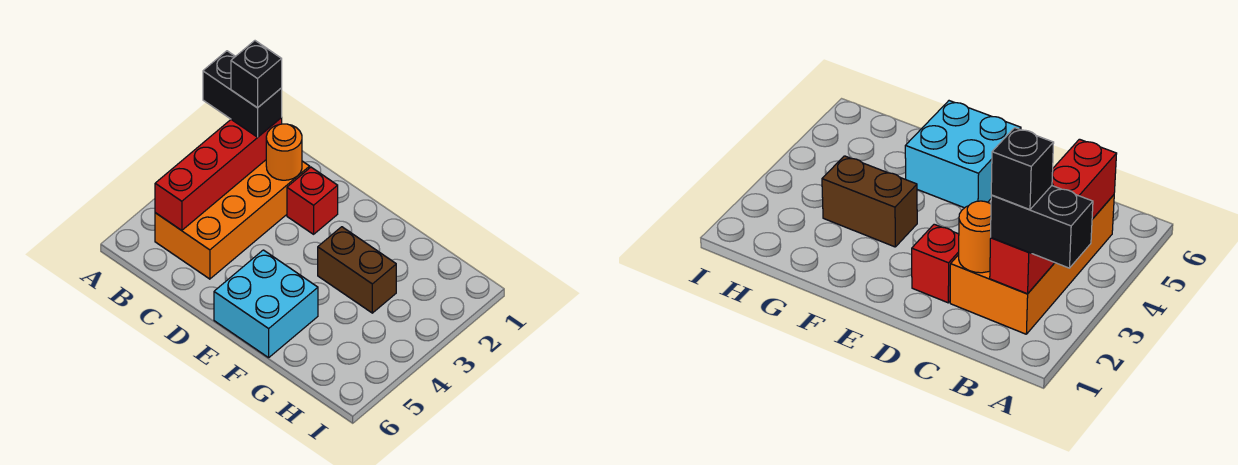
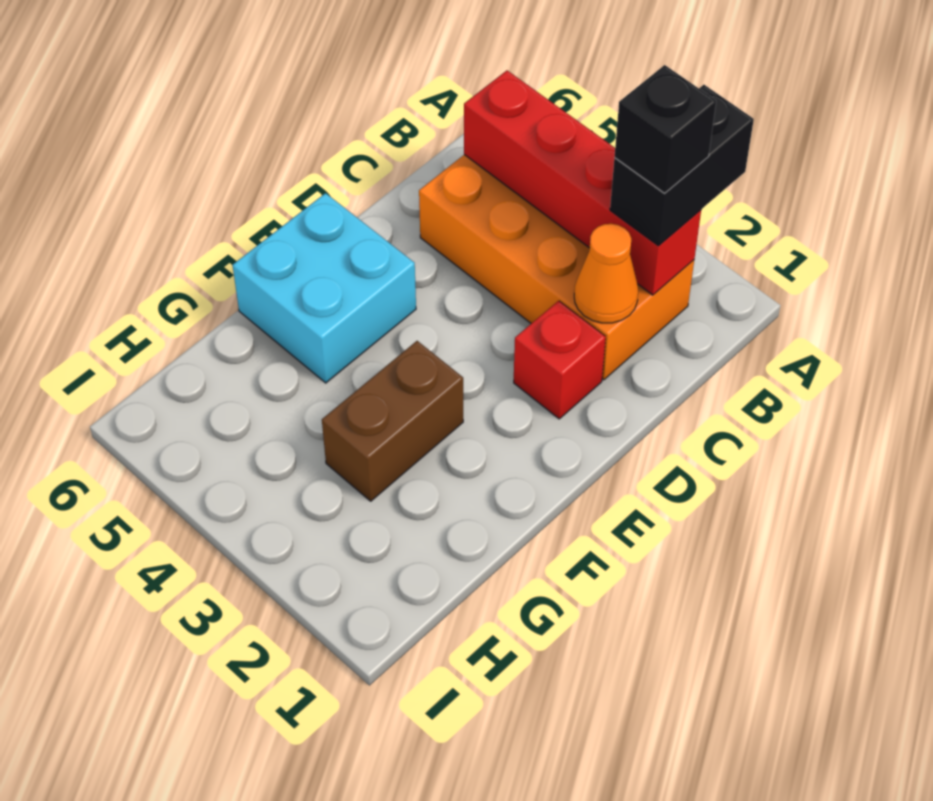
orange round brick C2 level 2 -> orange cone C2 level 2

